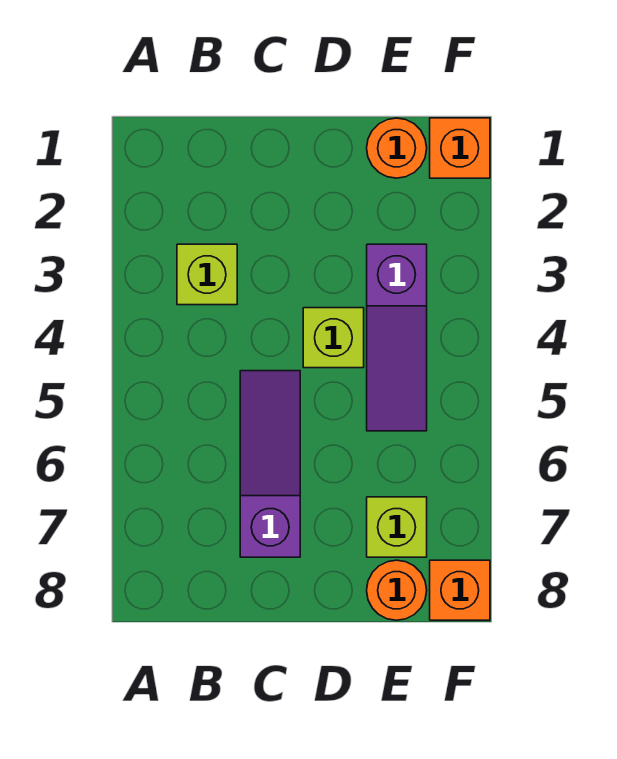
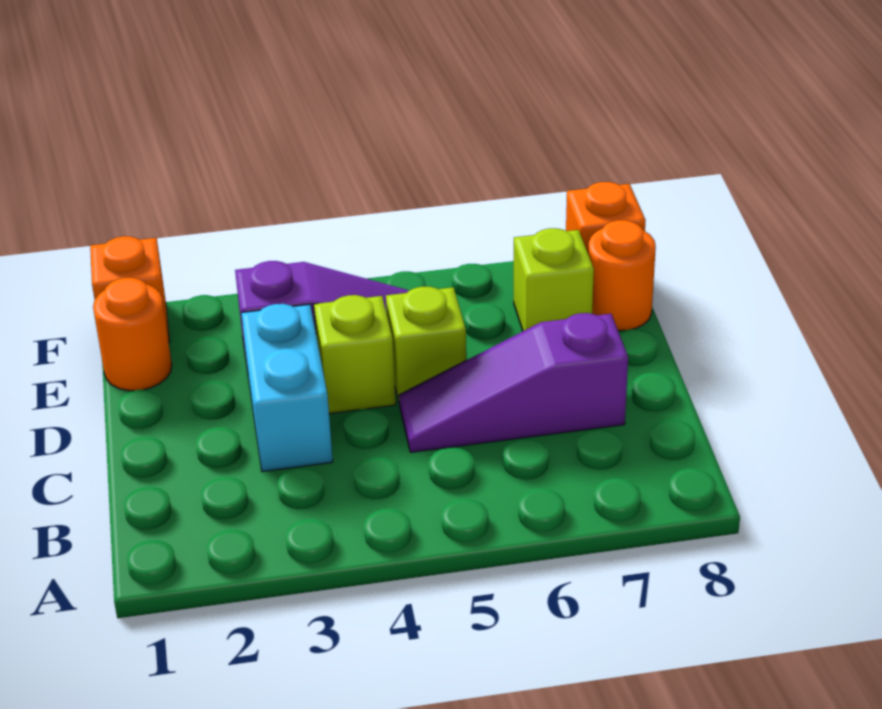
lime brick B3 level 1 -> lime brick D5 level 1
none -> cyan brick C3:D3 level 1

